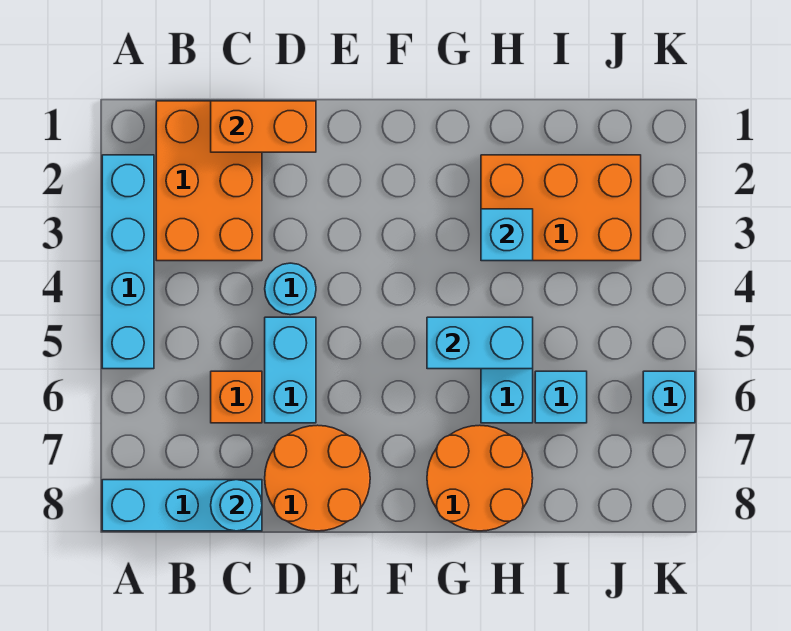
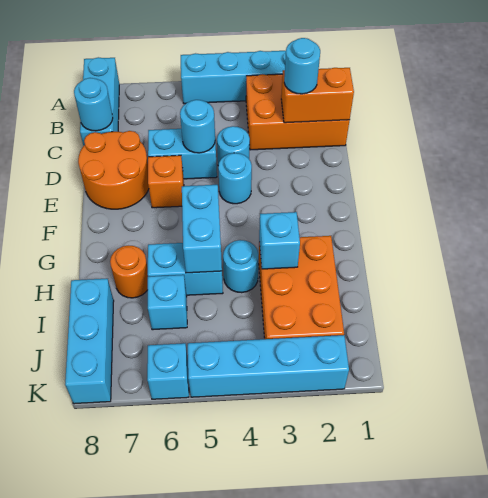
orange brick C1:D1 level 2 -> orange brick C1:C2 level 2
none -> cyan round brick C2 level 3
orange brick C6 level 1 -> orange brick E6 level 1
none -> cyan round brick D5 level 2
none -> cyan round brick E4 level 1
orange round brick G7:H8 level 1 -> orange round brick H7 level 1
none -> cyan round brick H4 level 1
none -> cyan brick I8:K8 level 1
none -> cyan brick K2:K5 level 1

